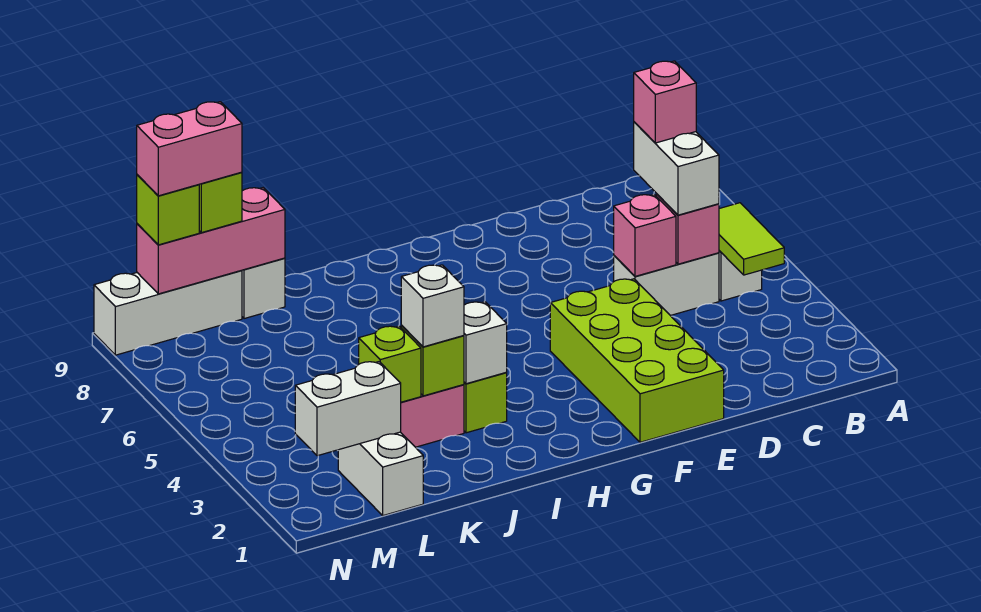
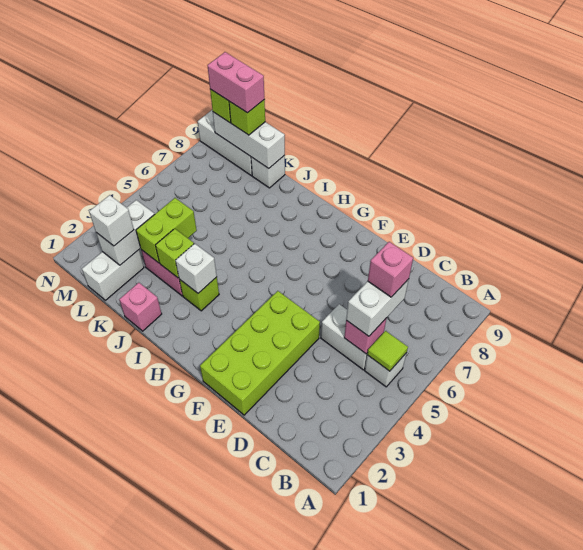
lime tile B4:B5 level 2 -> lime tile B5 level 2
pink brick D5 level 2 -> pink brick J1 level 1
white brick J3 level 3 -> white brick L2 level 3
lime brick K3 level 2 -> lime brick K3:K4 level 2
pink brick K9:M9 level 2 -> white brick K9:M9 level 2
white brick L2:M2 level 2 -> white brick L2:L3 level 2

